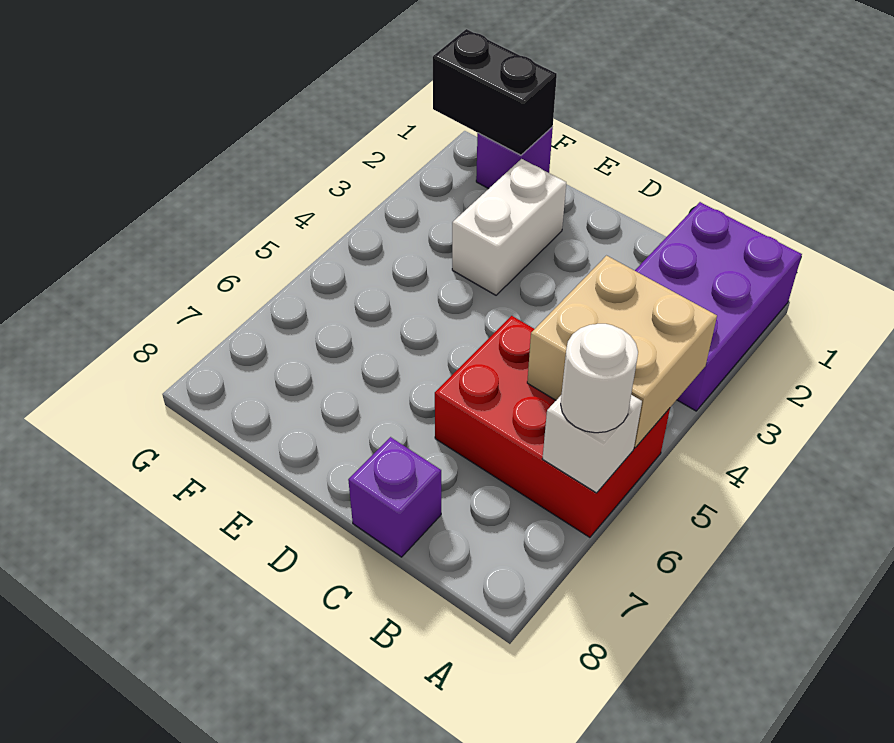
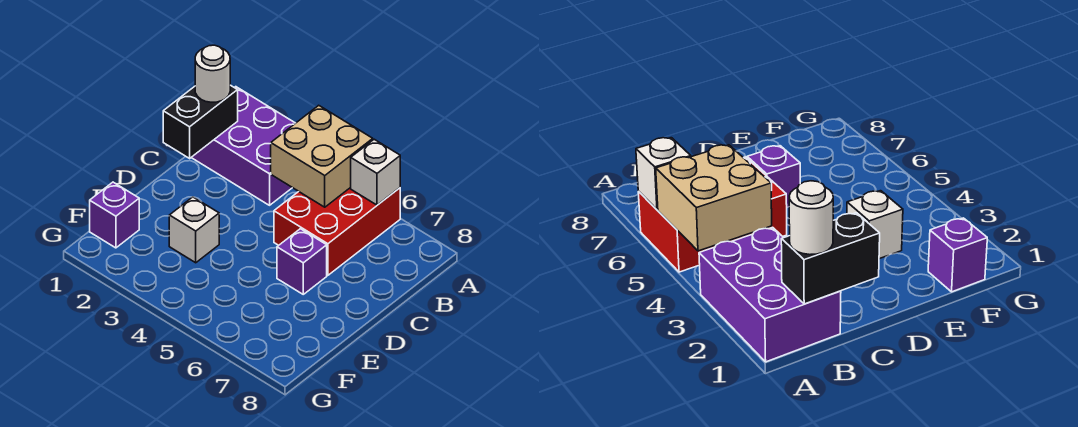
white round brick A6 level 3 -> white round brick B1 level 3
purple brick C8 level 1 -> purple brick D6 level 1
white brick E2:E3 level 1 -> white brick E3 level 1
black brick F1:G1 level 2 -> black brick B1:C1 level 2

